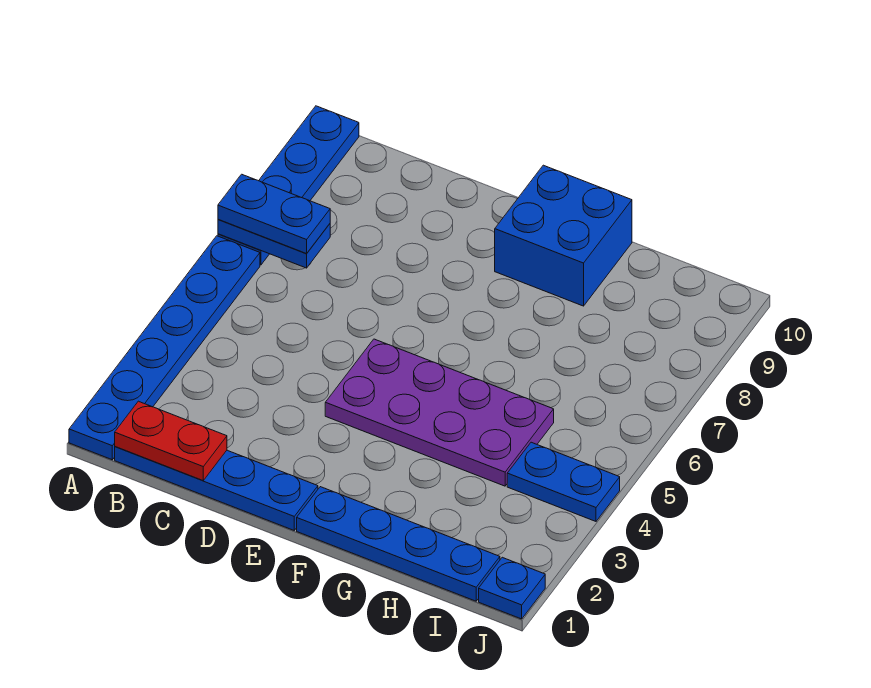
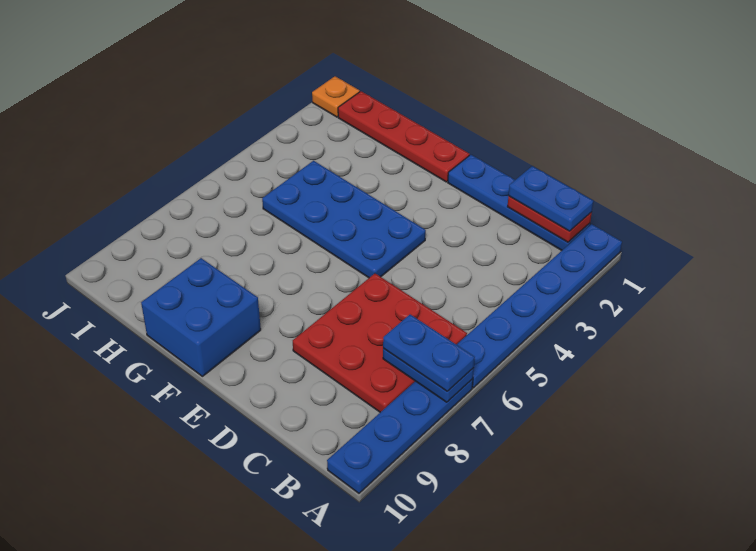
none -> red plate B6:D8 level 1
purple plate E4:H5 level 1 -> blue plate E4:H5 level 1
blue plate F1:I1 level 1 -> red plate F1:I1 level 1
blue plate I4:J4 level 1 -> blue plate B1:C1 level 3
blue plate J1 level 1 -> orange plate J1 level 1

